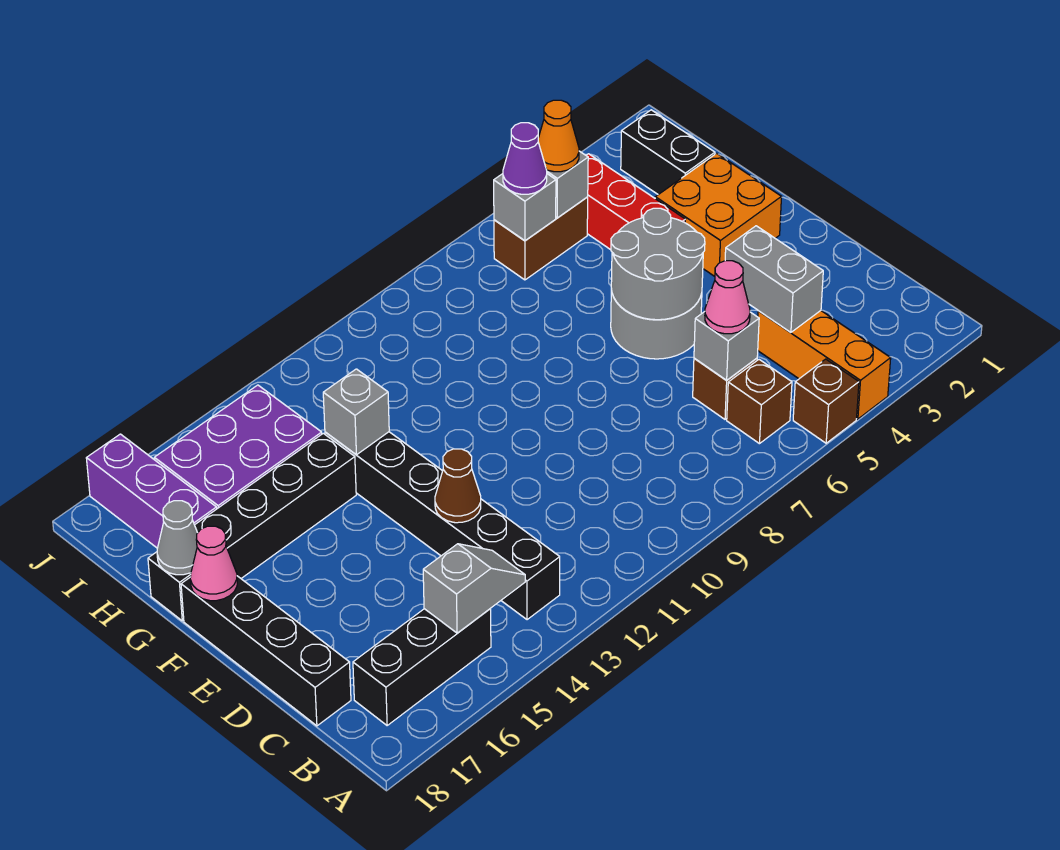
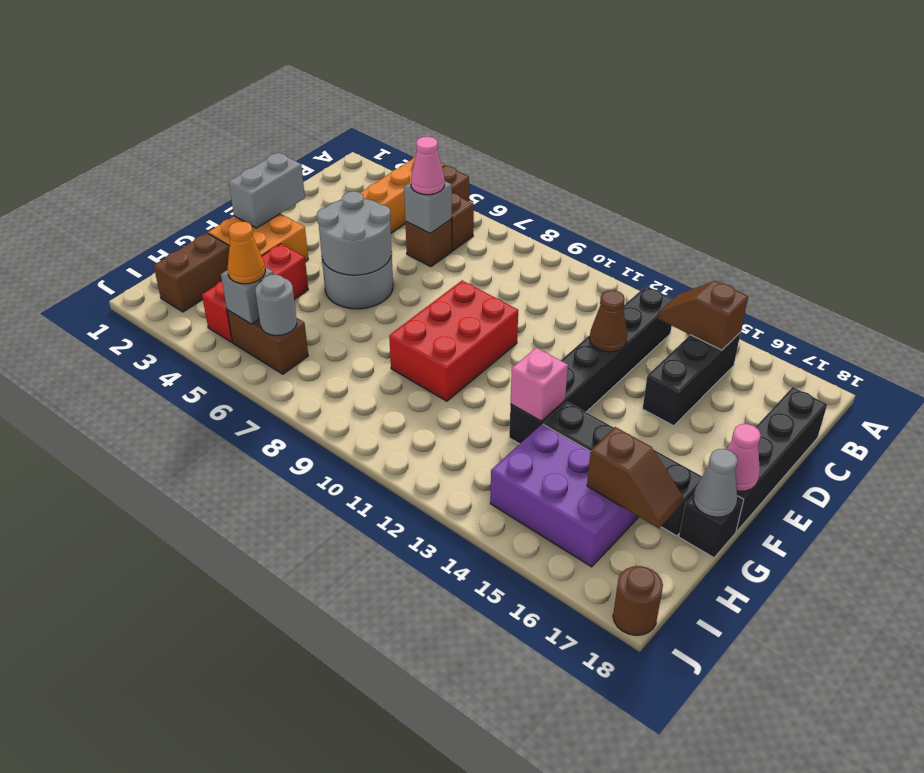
grey slope B14:B15 level 2 top 15 -> brown slope B14:B15 level 2 top 15
black brick B15:B17 level 1 -> black brick B15:D15 level 1
grey brick C4:D4 level 2 -> grey brick E2:F2 level 2
none -> red brick E9:G10 level 1
grey brick G13 level 2 -> pink brick G13 level 2
black brick H2:I2 level 1 -> brown brick H2:I2 level 1
none -> brown slope H16:H17 level 2 top 16
purple brick H17:J17 level 1 -> none
grey brick I6 level 2 -> grey round brick I6 level 2
purple cone I6 level 3 -> none
none -> brown round brick J18 level 1

